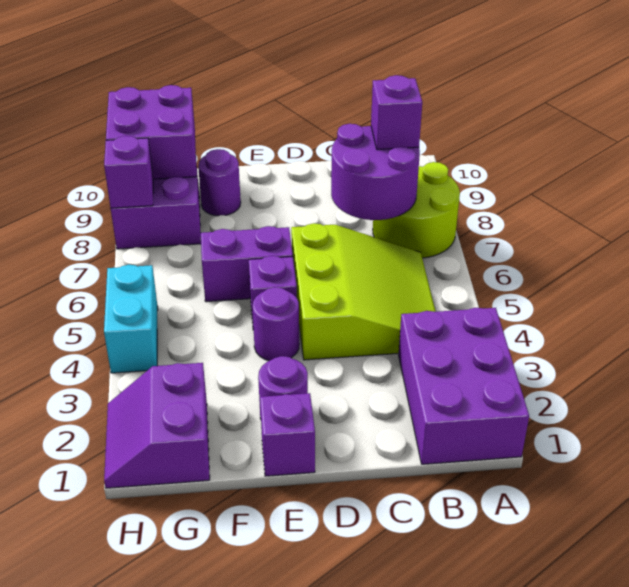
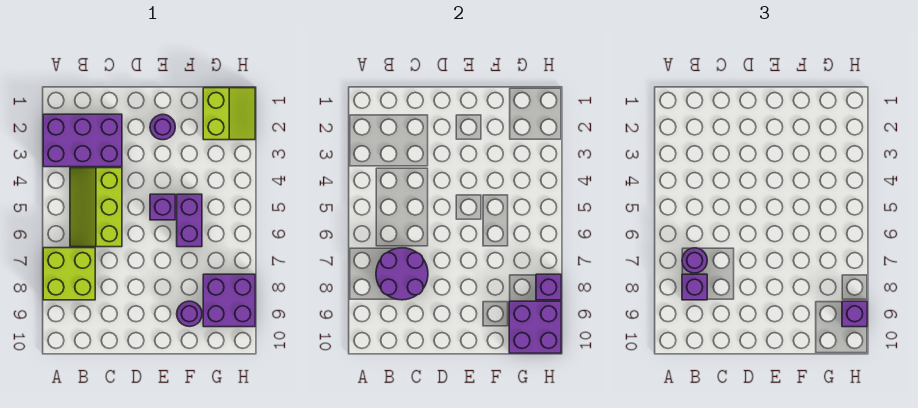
purple brick A1:B3 level 1 -> purple brick A2:C3 level 1
lime round brick A7:B8 level 1 -> lime brick A7:B8 level 1
lime slope B4:D6 level 1 top D -> lime slope B4:C6 level 1 top C
purple brick E1 level 1 -> purple brick H9 level 3
purple round brick E4 level 1 -> purple round brick B7 level 3
purple brick E6:F6 level 1 -> purple brick F5:F6 level 1
purple slope G1:H2 level 1 top G -> lime slope G1:H2 level 1 top G
cyan brick H4:H5 level 1 -> none

